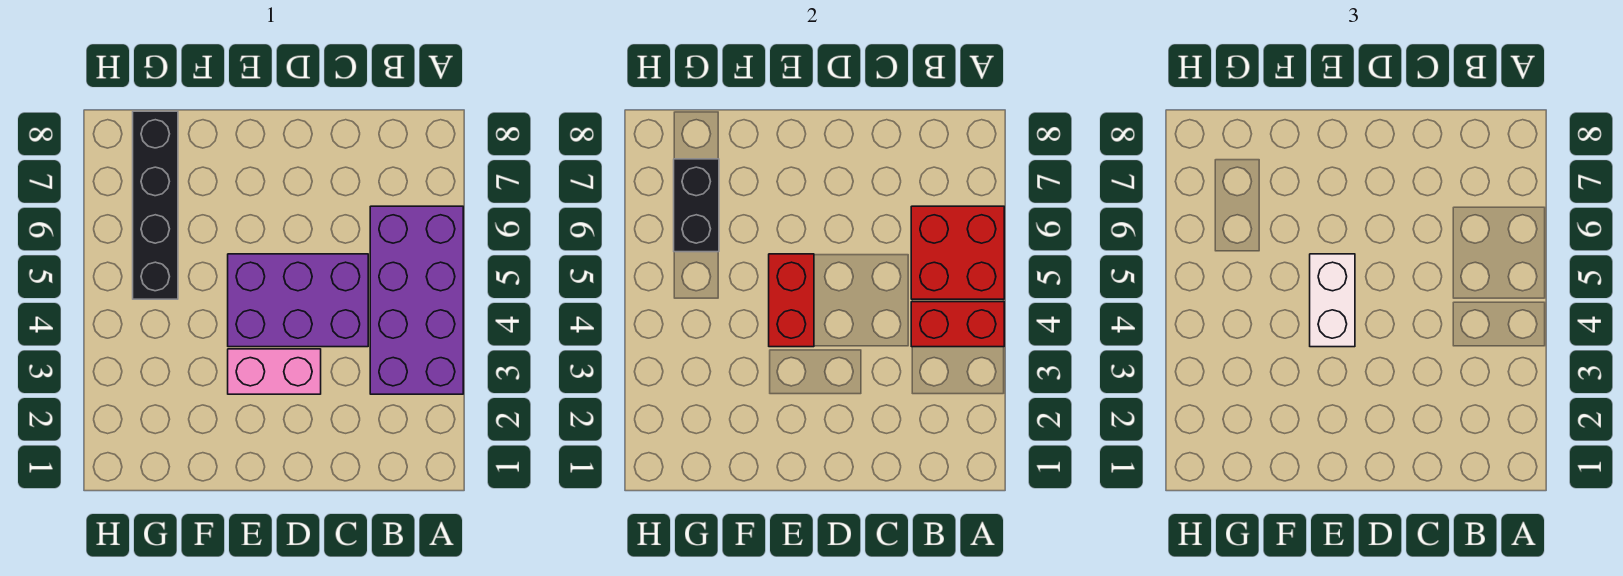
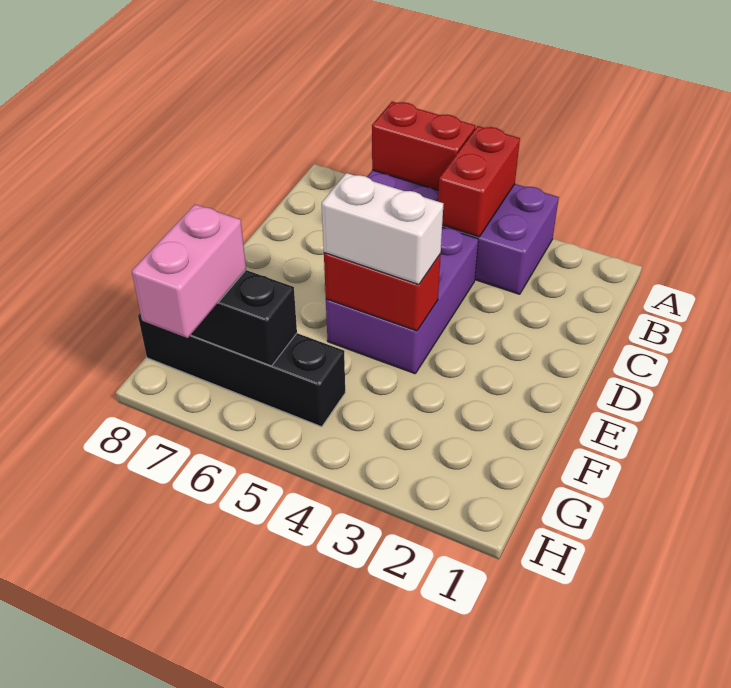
red brick A5:B6 level 2 -> red brick A5:A6 level 2
pink brick D3:E3 level 1 -> pink brick G7:H7 level 3

